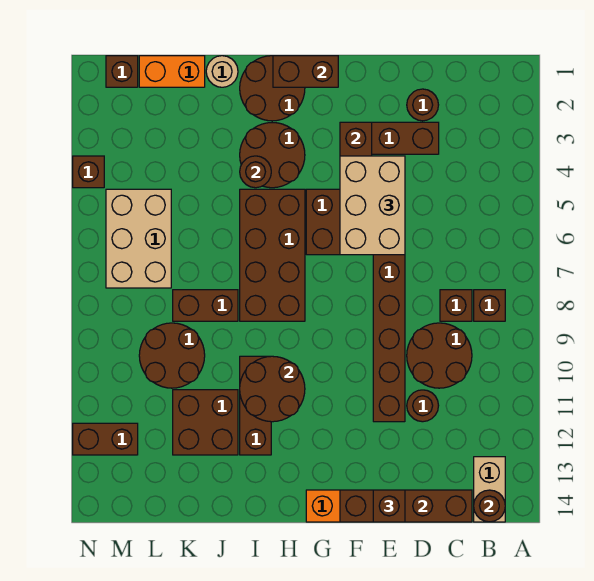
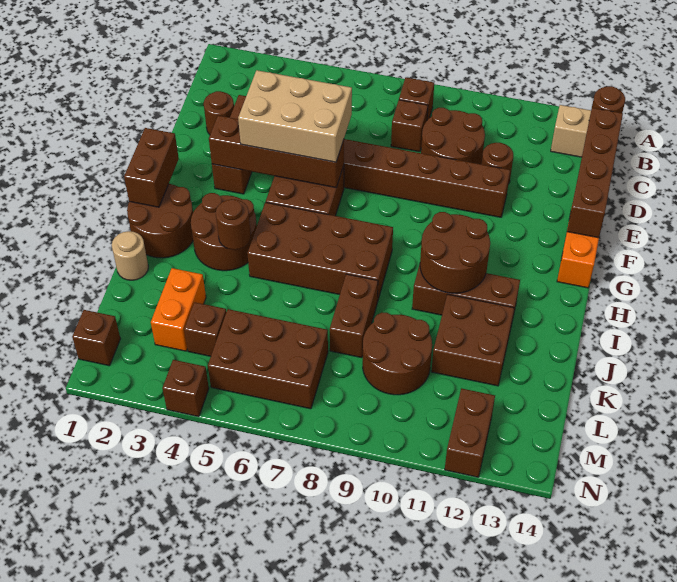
brown brick E14 level 3 -> brown brick L4 level 1
orange brick K1:L1 level 1 -> orange brick K3:L3 level 1
tan brick L5:M7 level 1 -> brown brick L5:M7 level 1

